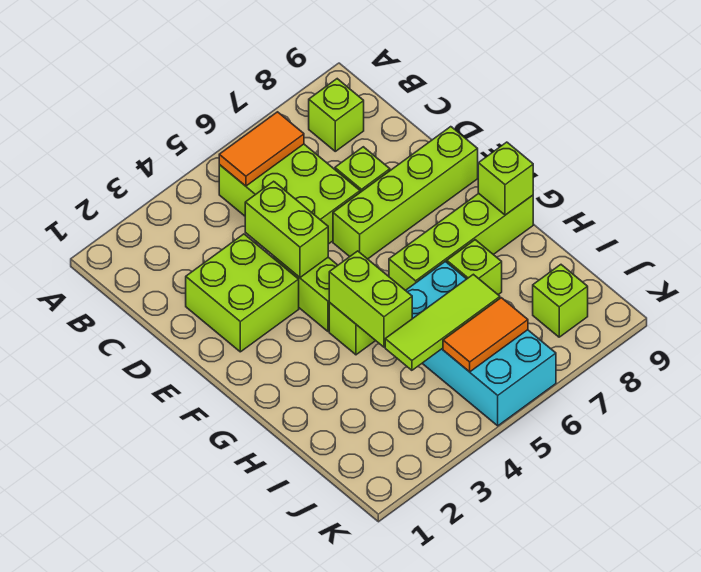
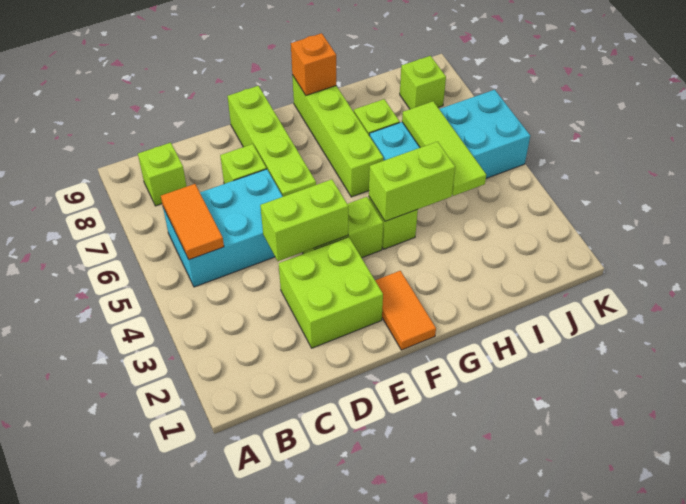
lime brick B5:D6 level 1 -> cyan brick B5:D6 level 1
lime brick G9 level 2 -> orange brick G9 level 2
orange tile J5:J6 level 2 -> orange tile F1:F2 level 1

